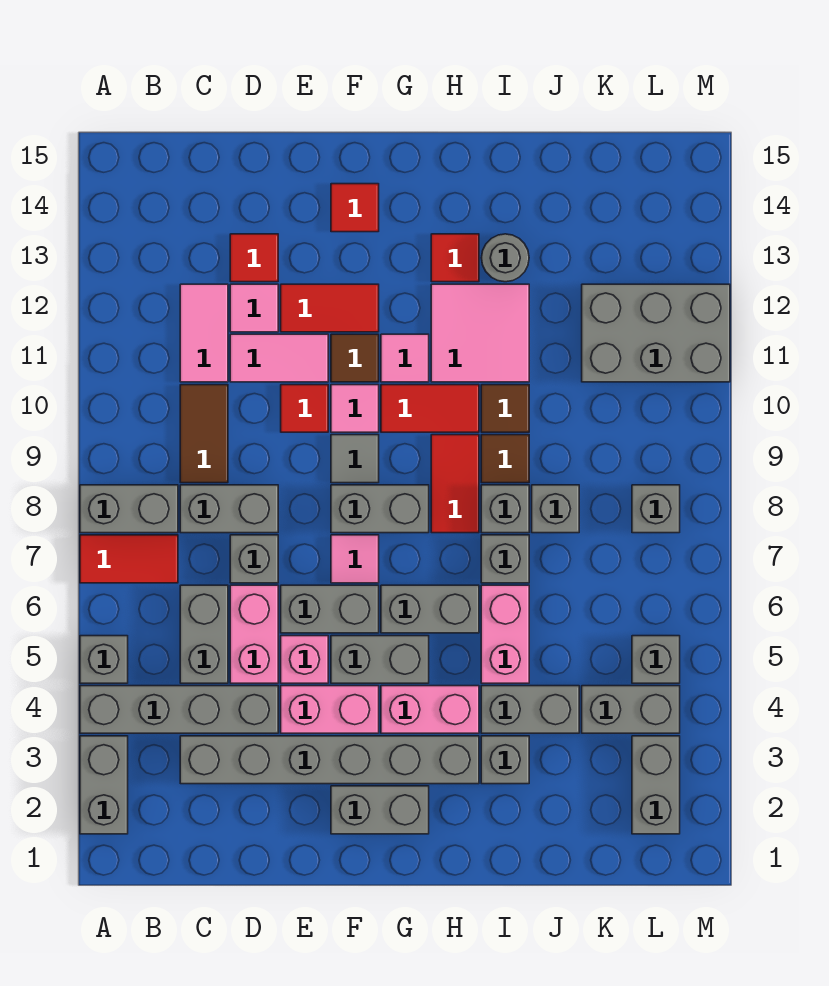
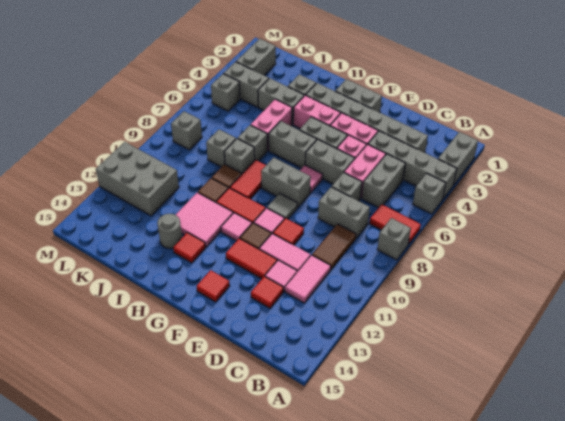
grey brick A8:B8 level 1 -> grey brick A8 level 1

